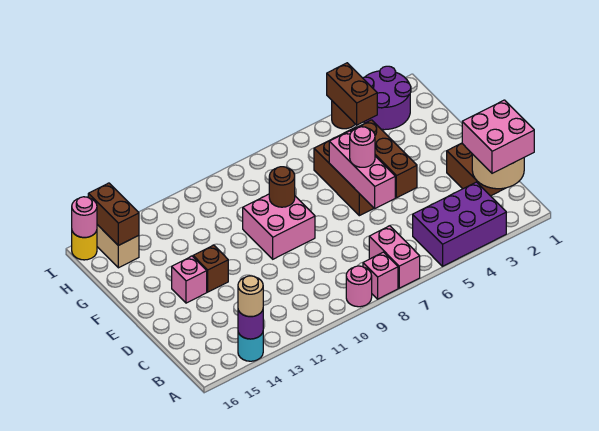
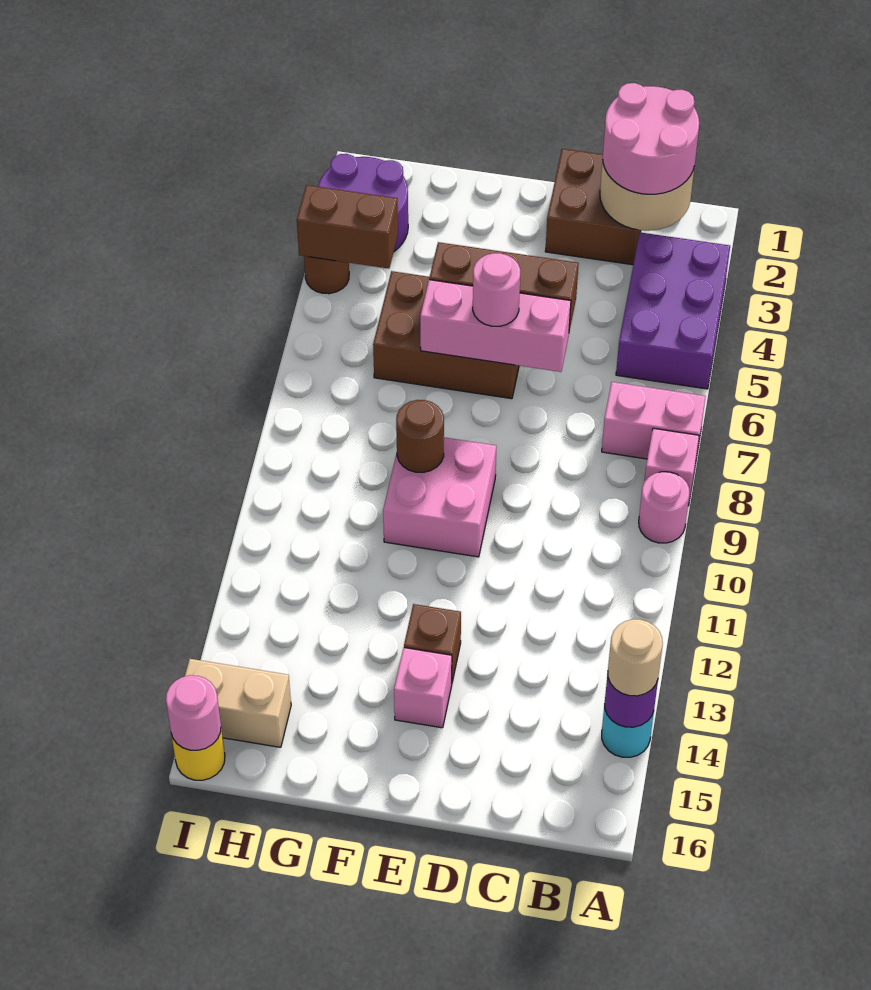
pink brick B1:C2 level 3 -> pink round brick B1:C2 level 3
brown brick H15:I15 level 2 -> none

